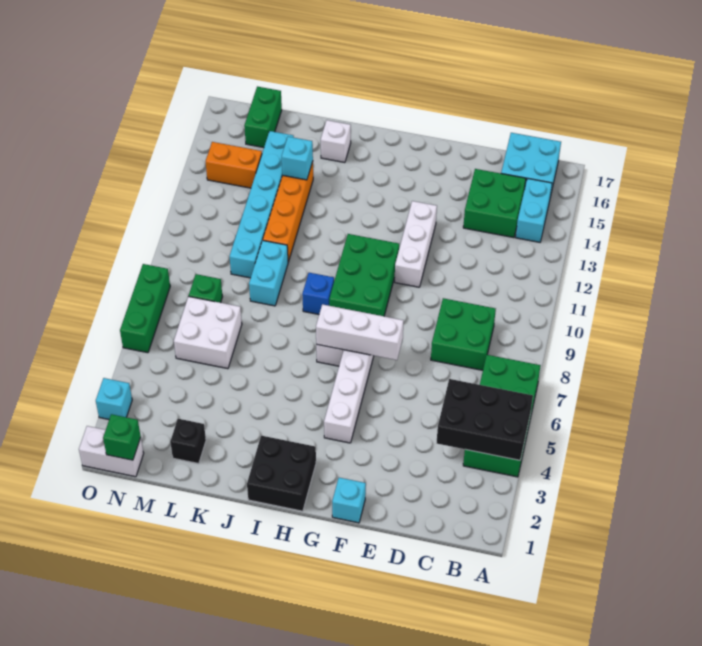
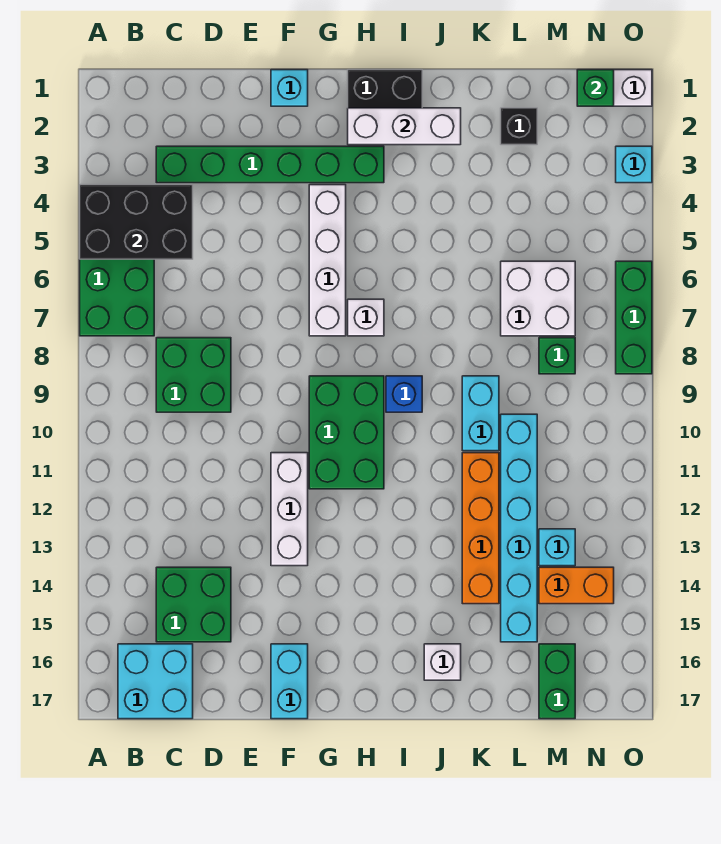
cyan brick B14:B15 level 1 -> cyan brick F16:F17 level 1
none -> green brick C3:H3 level 1
white brick F7:H7 level 2 -> white brick H2:J2 level 2
cyan brick K14 level 2 -> cyan brick M13 level 1

